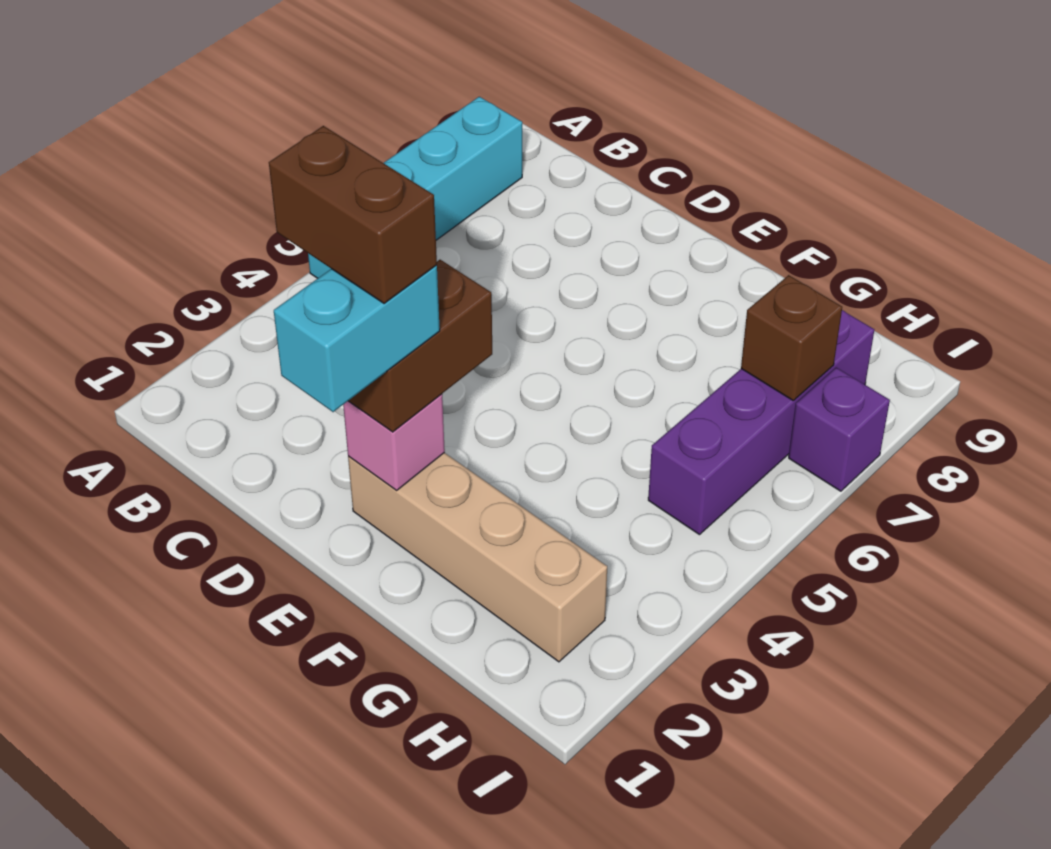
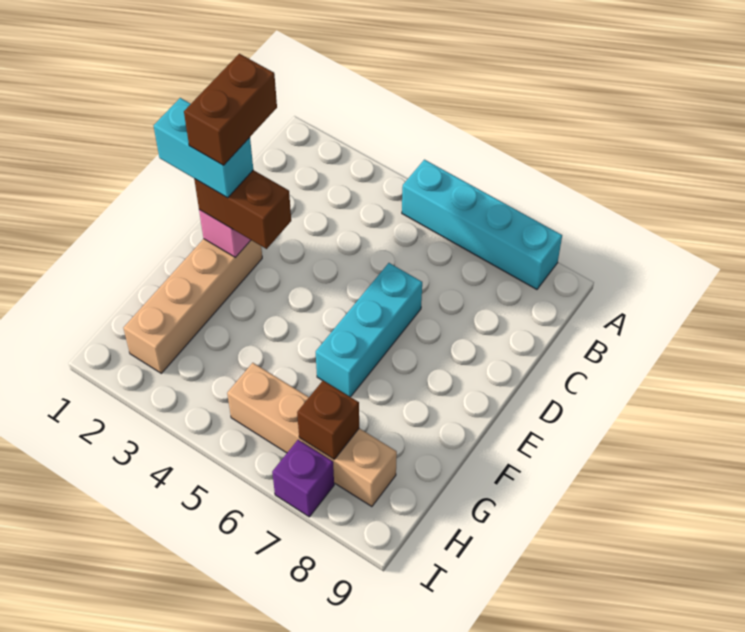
none -> cyan brick D6:F6 level 1
purple brick H5:H8 level 1 -> tan brick H5:H8 level 1

